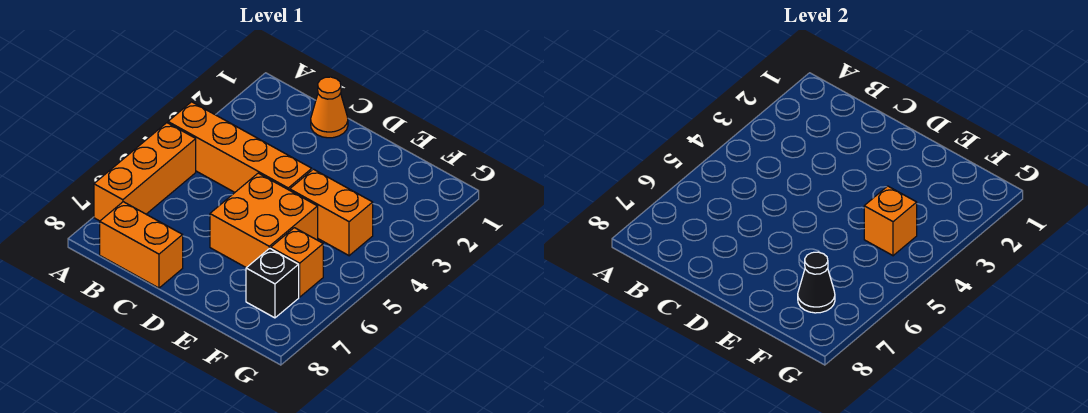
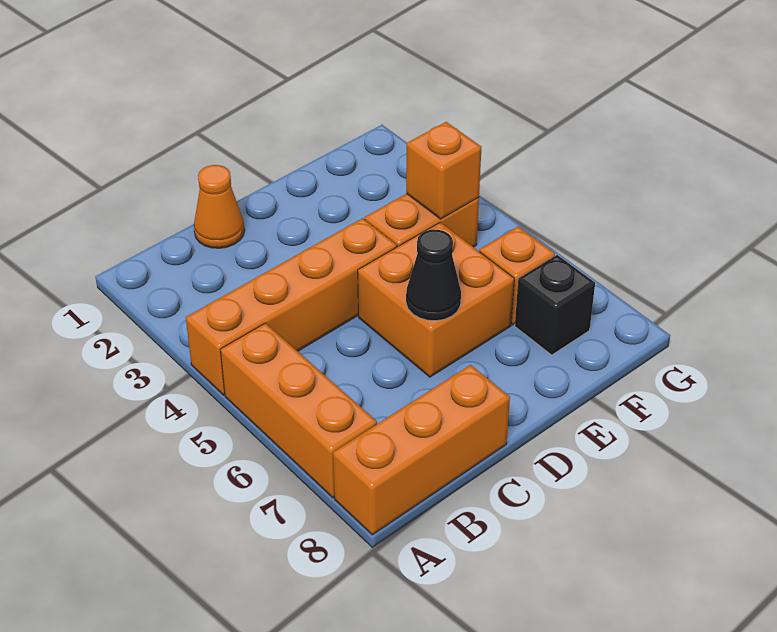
orange brick B8:C8 level 1 -> orange brick A8:C8 level 1
black cone F7 level 2 -> black cone D6 level 2

